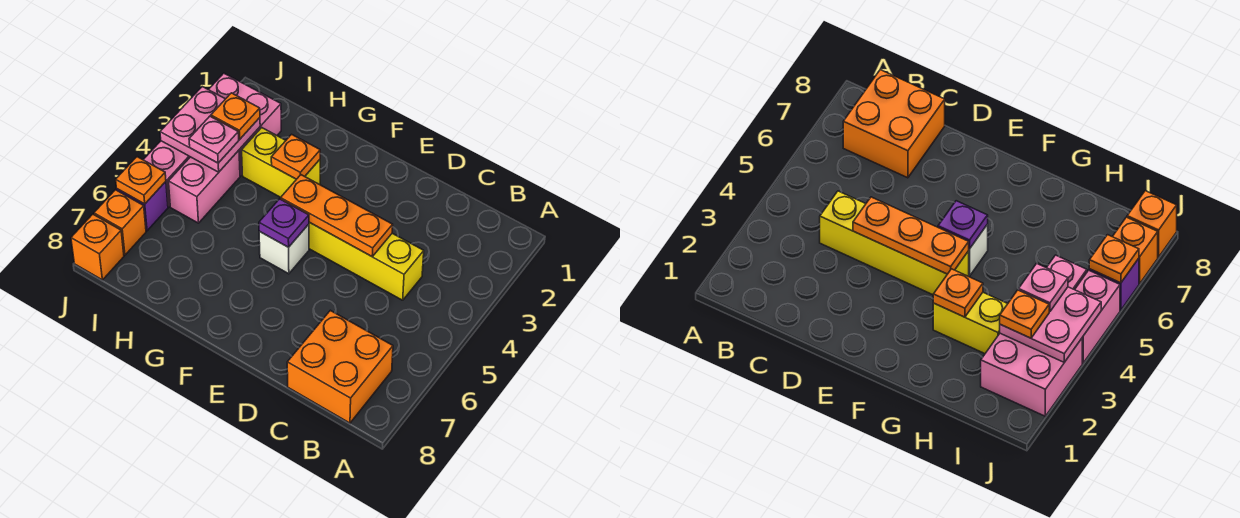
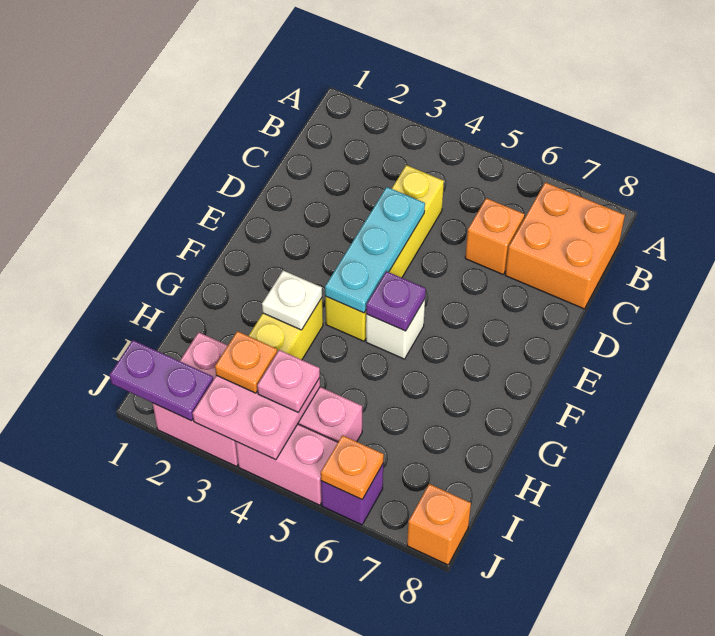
orange plate D4:F4 level 2 -> cyan plate D4:F4 level 2
orange plate G3 level 2 -> white plate G3 level 2
none -> purple plate J1:J2 level 2
orange brick J7 level 1 -> orange brick C6 level 1

